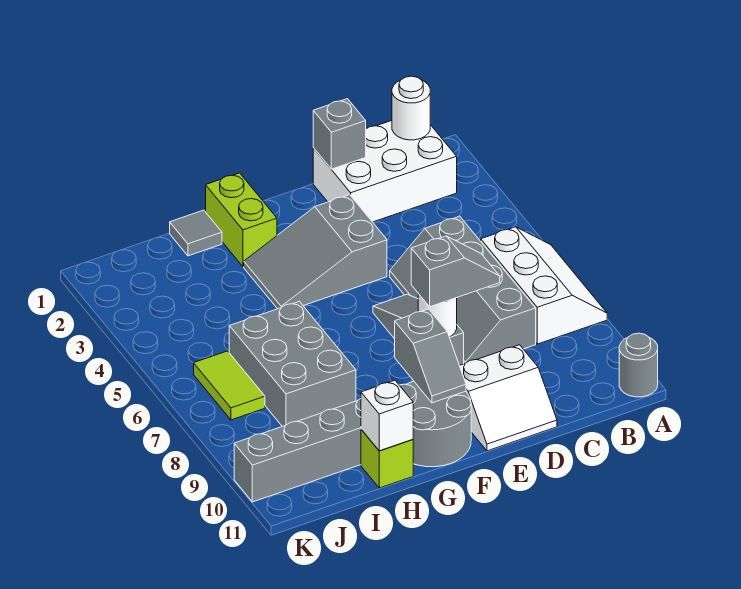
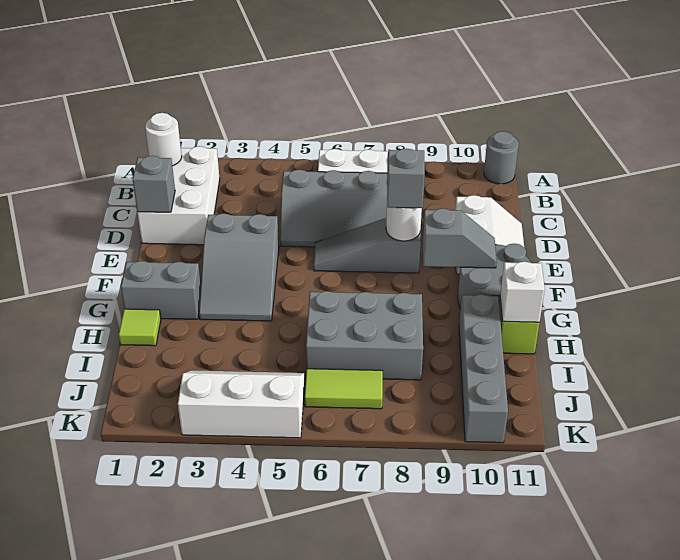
lime brick G1:G2 level 1 -> grey brick G1:G2 level 1
grey tile H1 level 1 -> lime tile H1 level 1
none -> white slope J3:K5 level 1 top K

